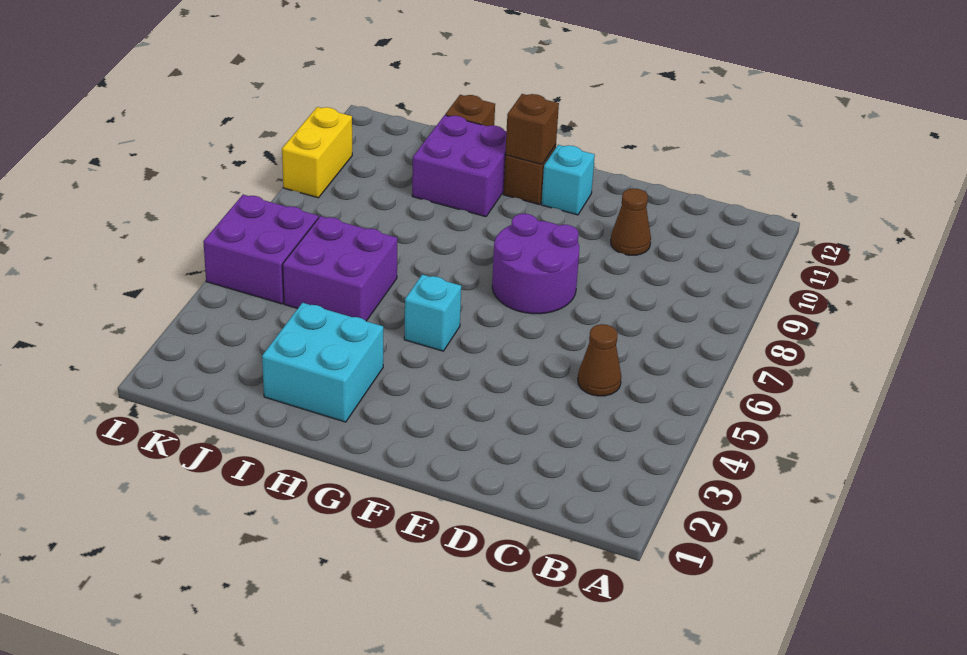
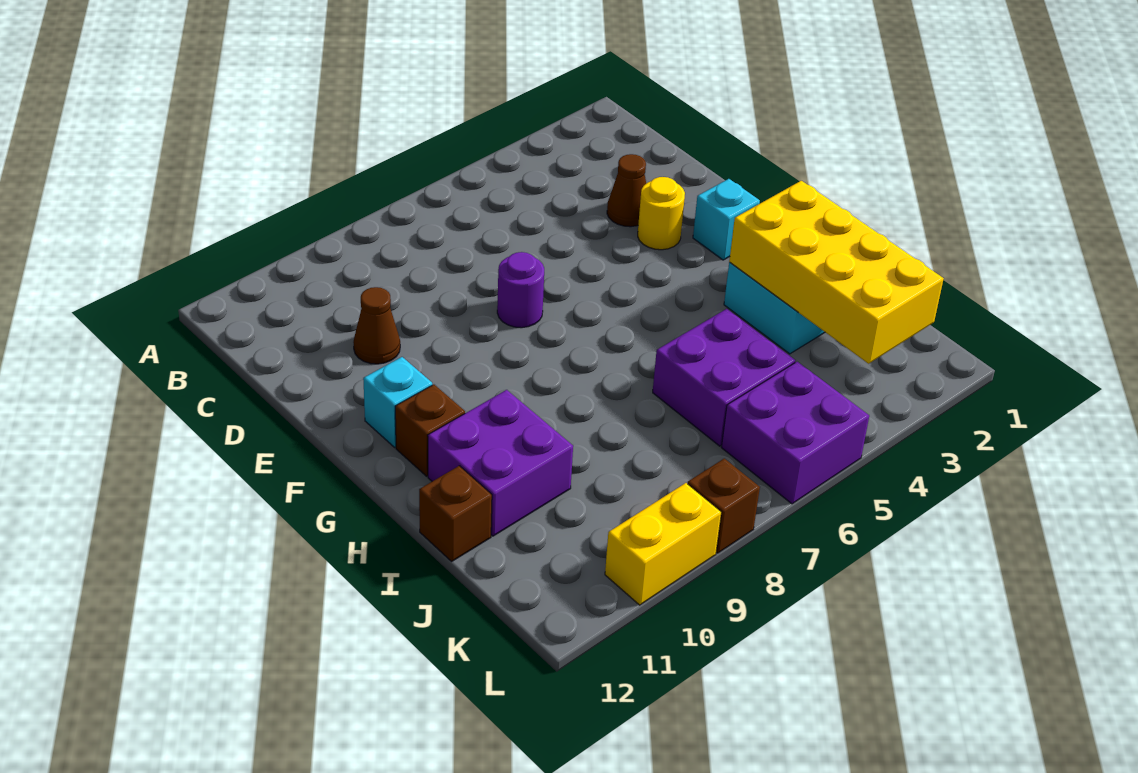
brown cone C5 level 1 -> brown cone D3 level 1
none -> yellow round brick E3 level 1
purple round brick E7:F8 level 1 -> purple round brick E7 level 1
cyan brick G5 level 1 -> cyan brick F2 level 1
brown brick G11 level 2 -> brown brick L8 level 1
none -> yellow brick H2:K3 level 2

